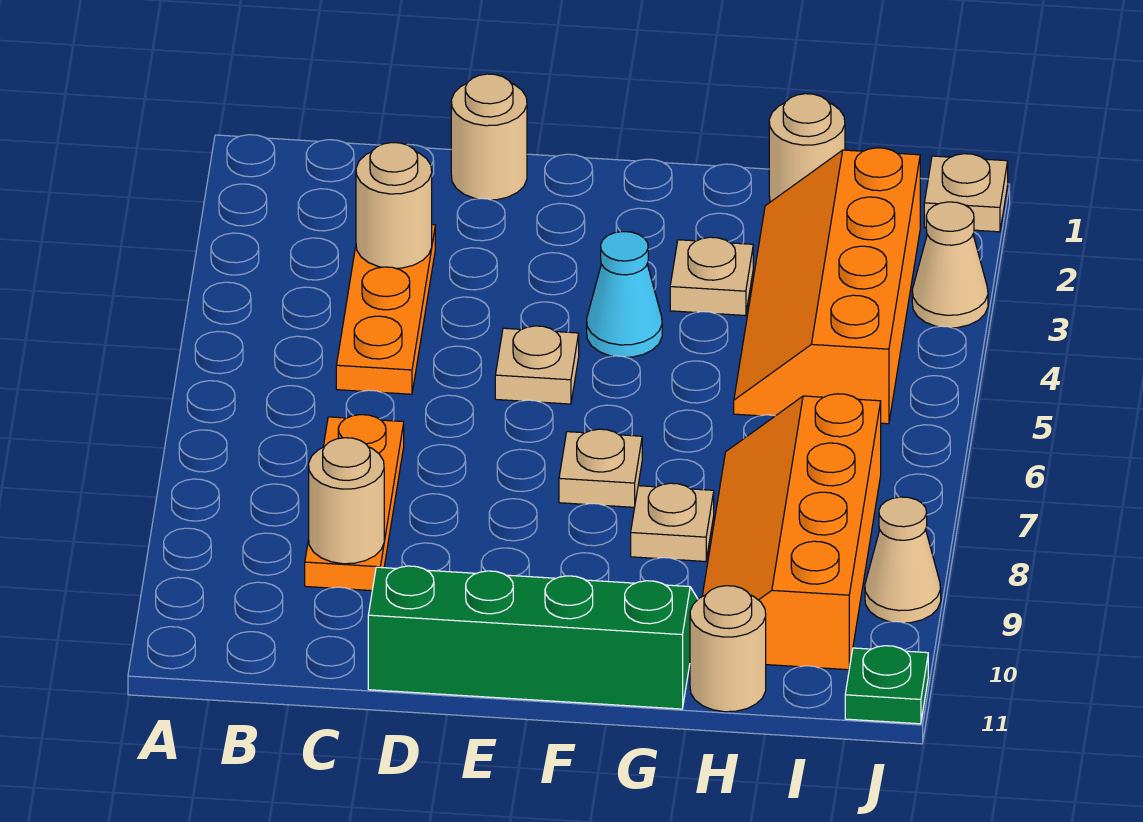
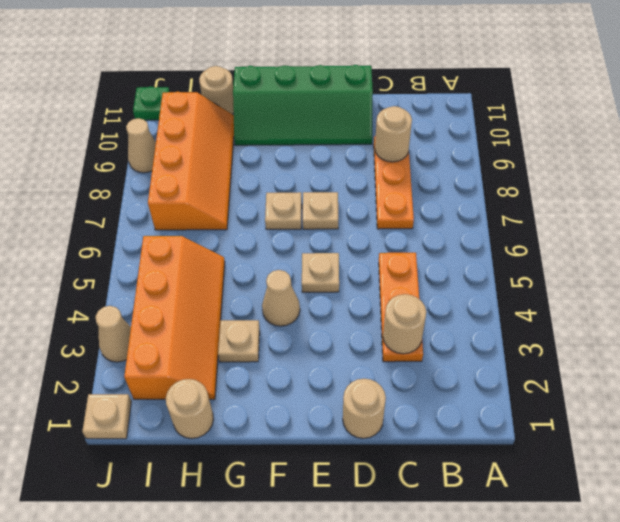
cyan cone F4 level 1 -> tan cone F4 level 1
tan plate G8 level 1 -> tan plate E7 level 1

